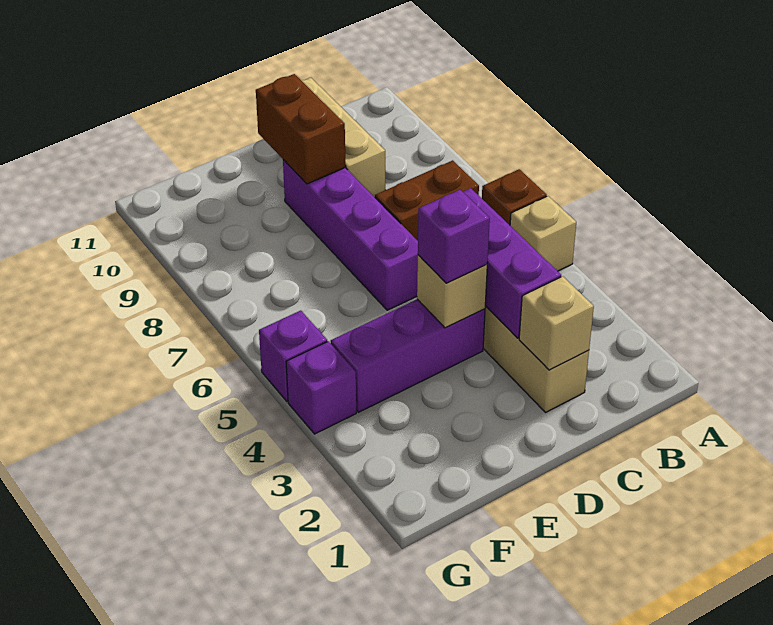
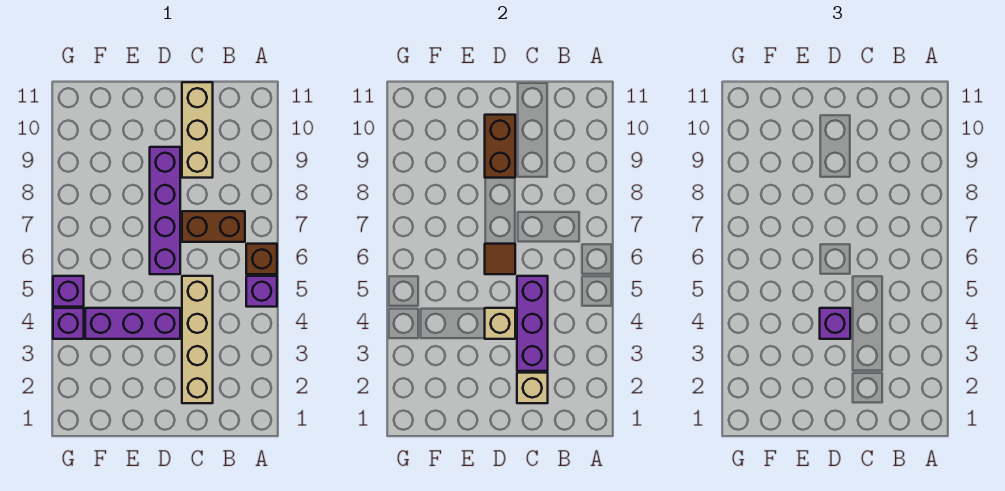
tan brick A5 level 1 -> purple brick A5 level 1
none -> brown tile D6 level 2

